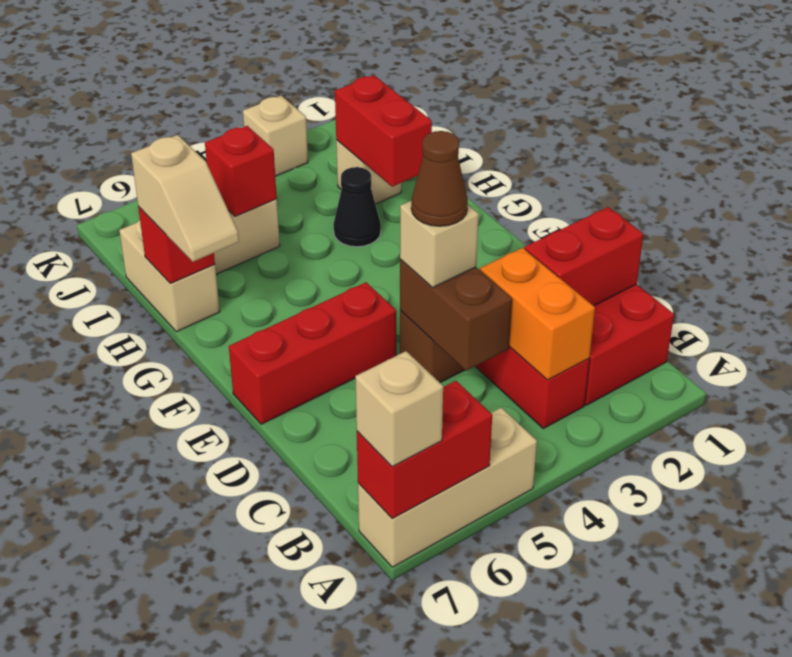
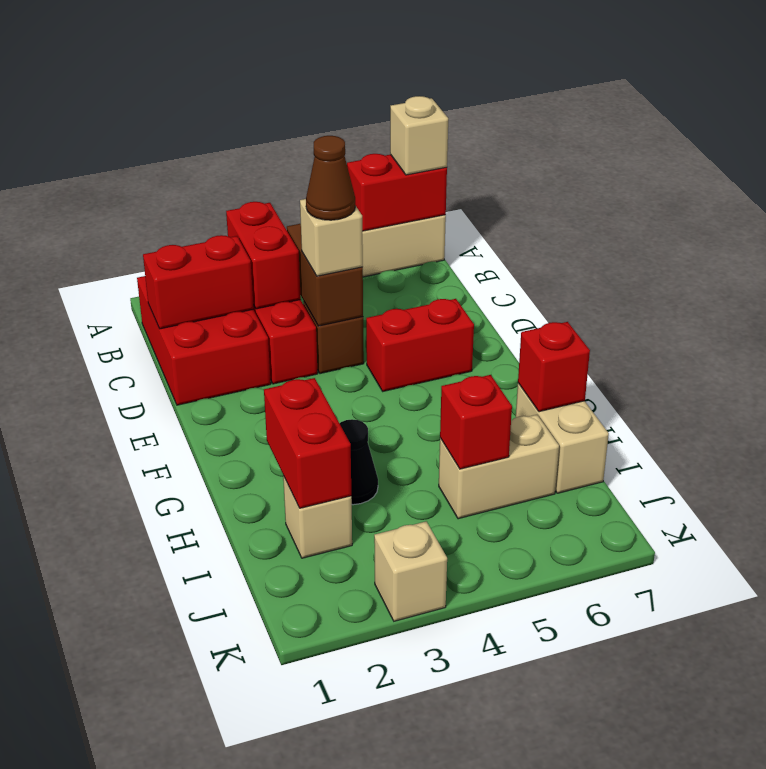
orange brick B3:C3 level 2 -> red brick B3:C3 level 2
red brick E5:E7 level 1 -> red brick E5:E6 level 1
tan slope G7:H7 level 3 top H -> none

